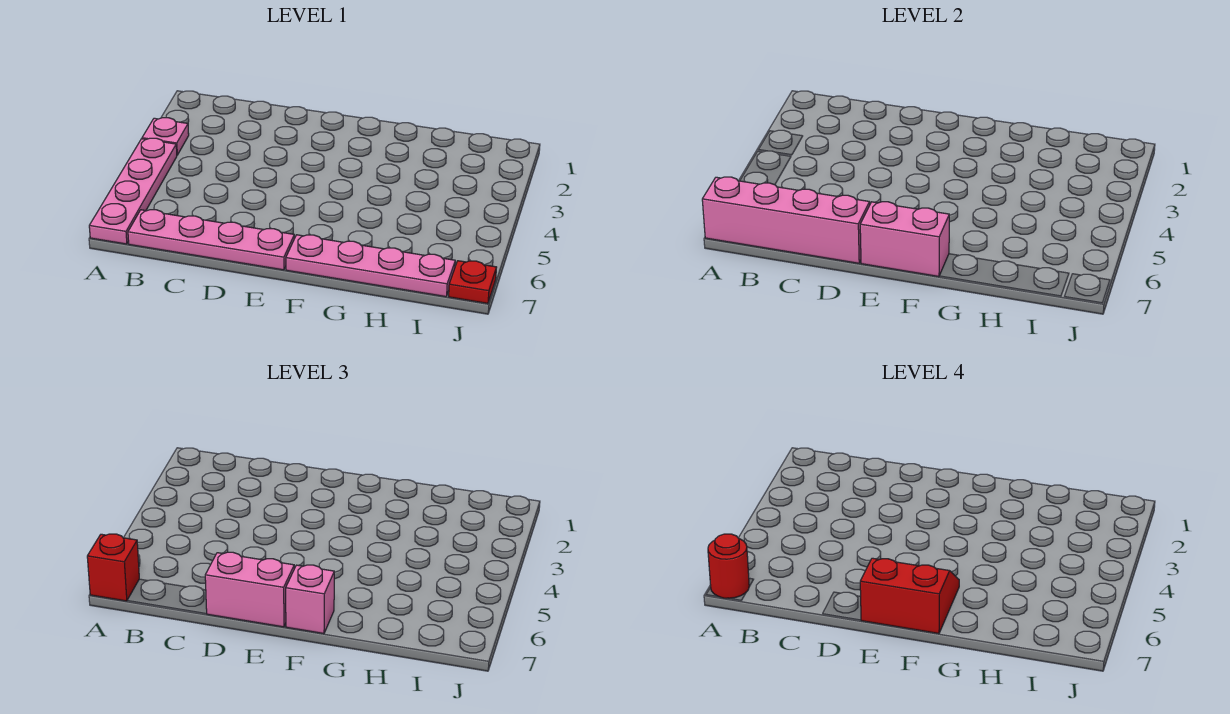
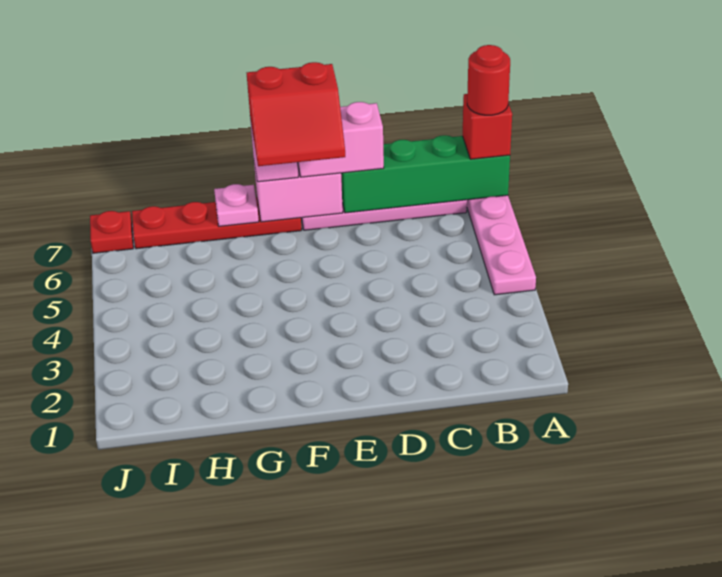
pink plate A3 level 1 -> pink plate G7 level 2
pink brick A7:D7 level 2 -> green brick A7:D7 level 2
pink plate F7:I7 level 1 -> red plate F7:I7 level 1

